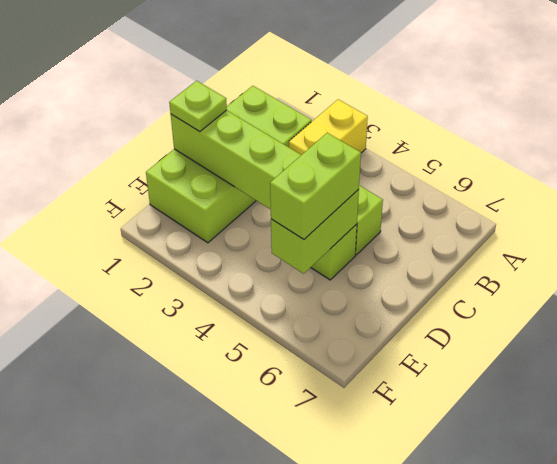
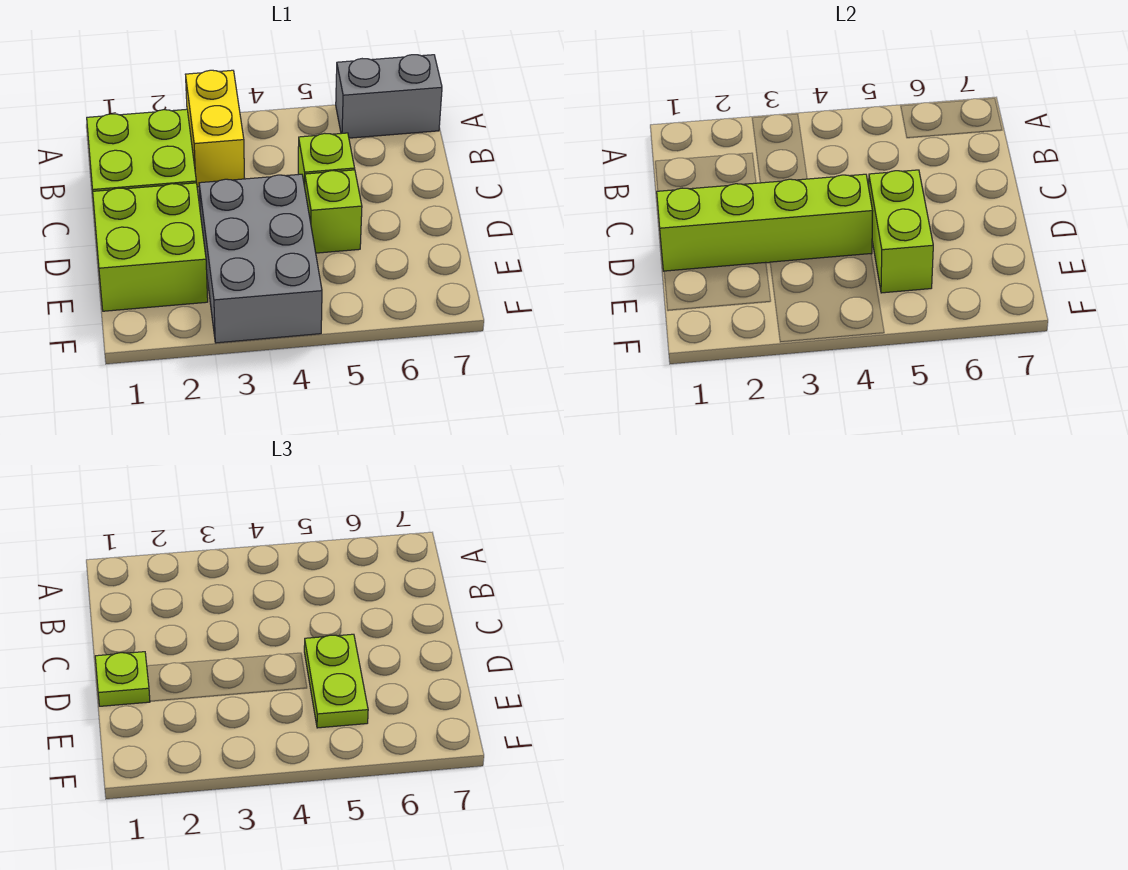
none -> grey brick A6:A7 level 1
none -> grey brick D3:F4 level 1
lime brick D5:E5 level 3 -> lime plate D5:E5 level 3

